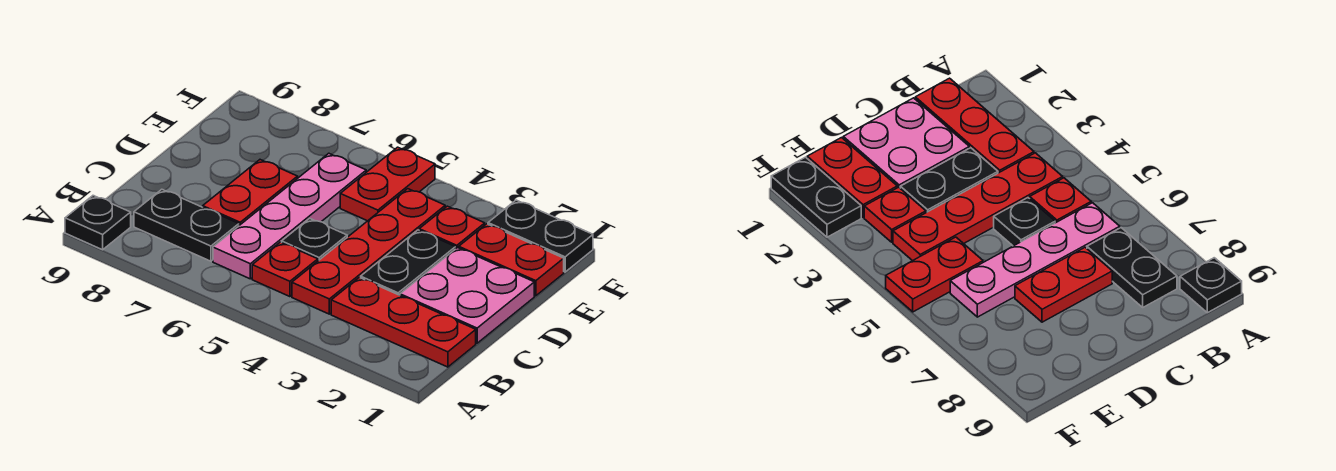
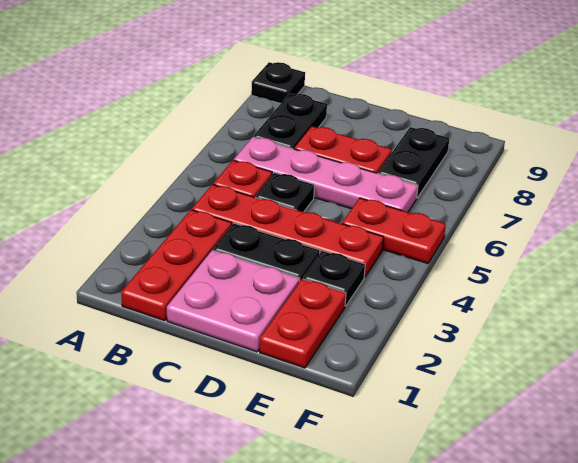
red plate E3 level 1 -> black plate E3 level 1
black plate F1:F2 level 1 -> black plate E7:E8 level 1

